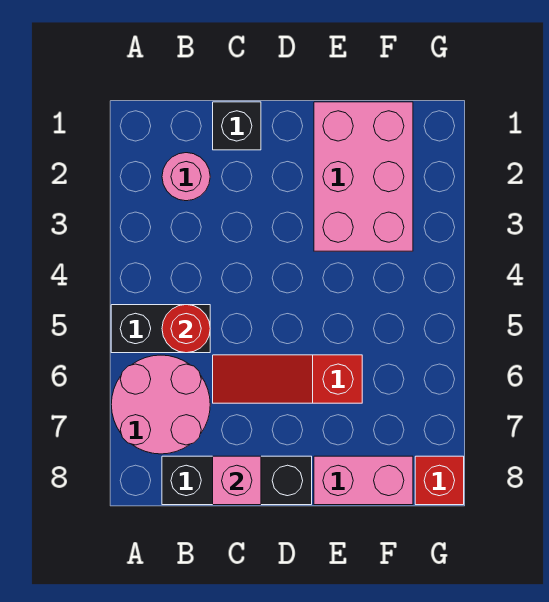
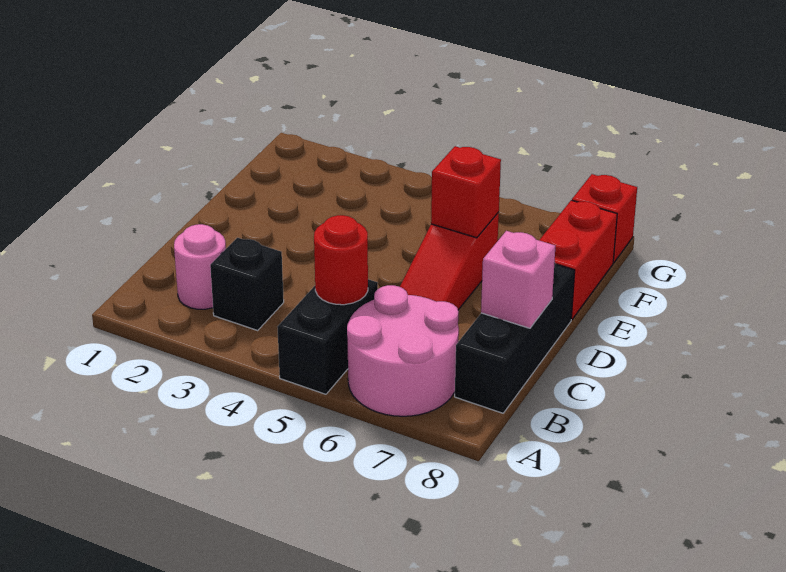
black brick C1 level 1 -> black brick B3 level 1
pink brick E1:F3 level 1 -> none
none -> red brick E6 level 2
pink brick E8:F8 level 1 -> red brick E8:F8 level 1

